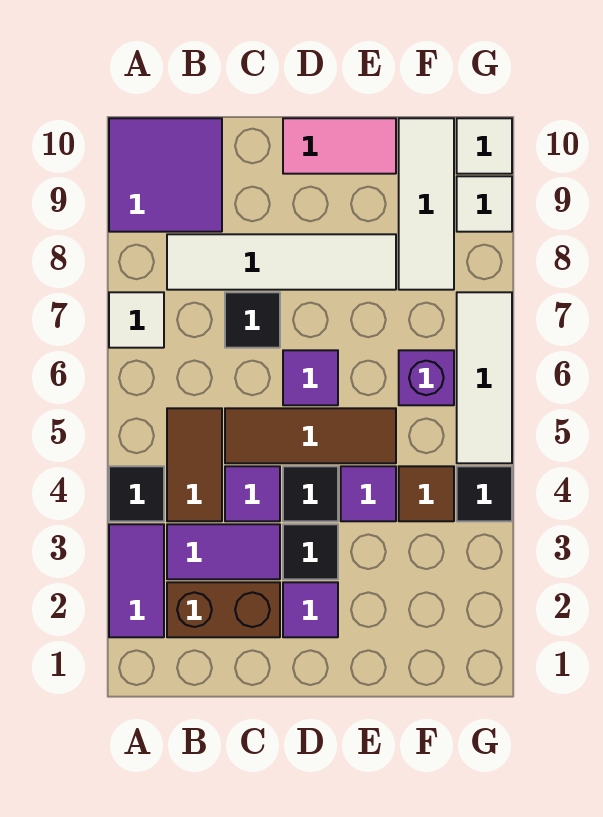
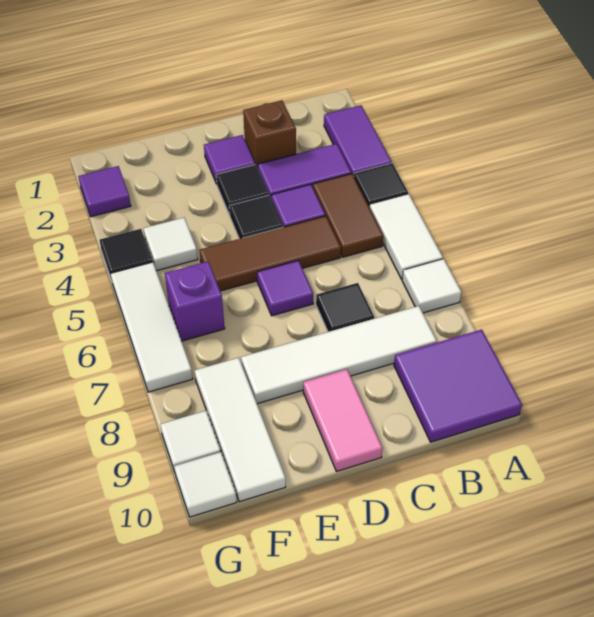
none -> white tile A5:A6 level 1
brown brick B2:C2 level 1 -> brown brick C2 level 1
pink tile D10:E10 level 1 -> pink tile D9:D10 level 1
purple tile E4 level 1 -> purple tile G2 level 1
brown tile F4 level 1 -> white tile F4 level 1

